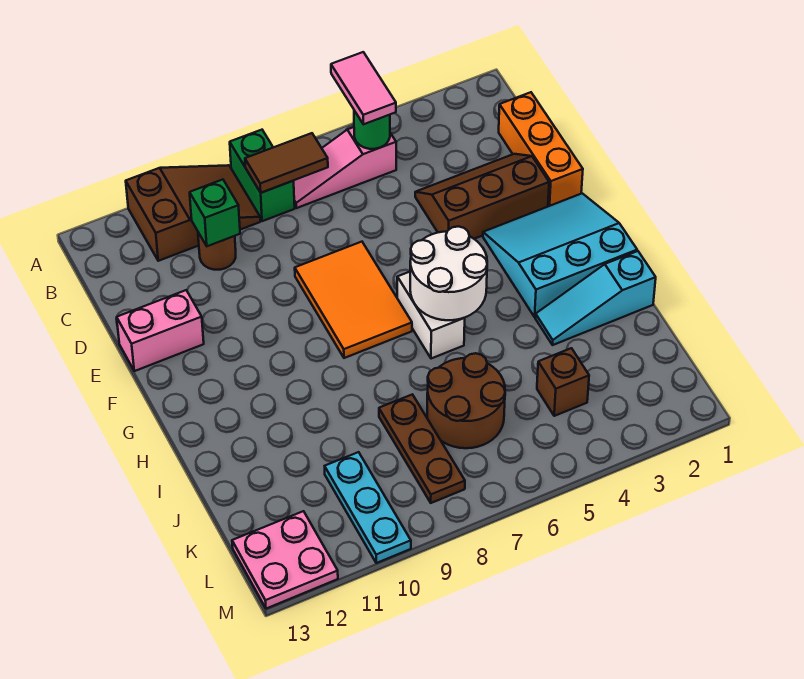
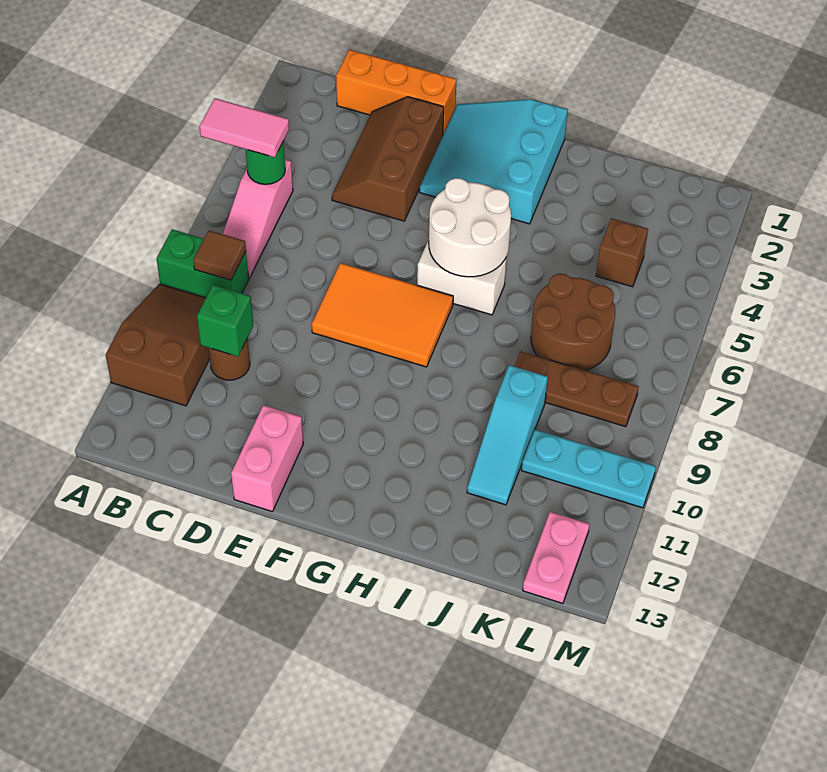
brown tile B7:B8 level 2 -> brown tile B8 level 2
cyan slope I1:I3 level 1 top 1 -> cyan slope J9:J11 level 1 top 9
pink plate L12:M13 level 1 -> pink plate L12:L13 level 1

